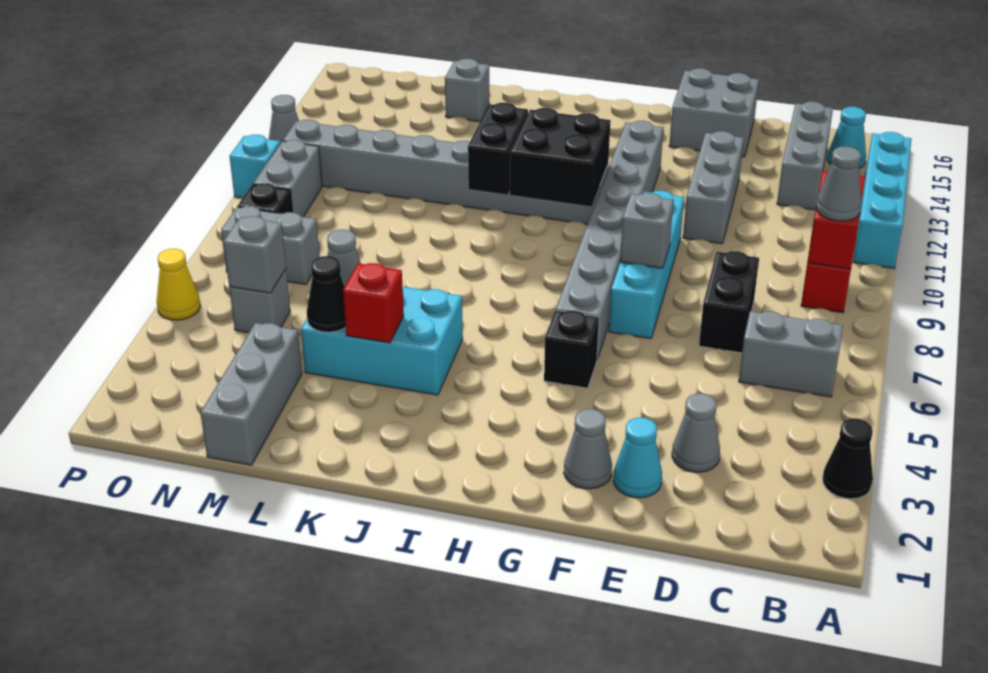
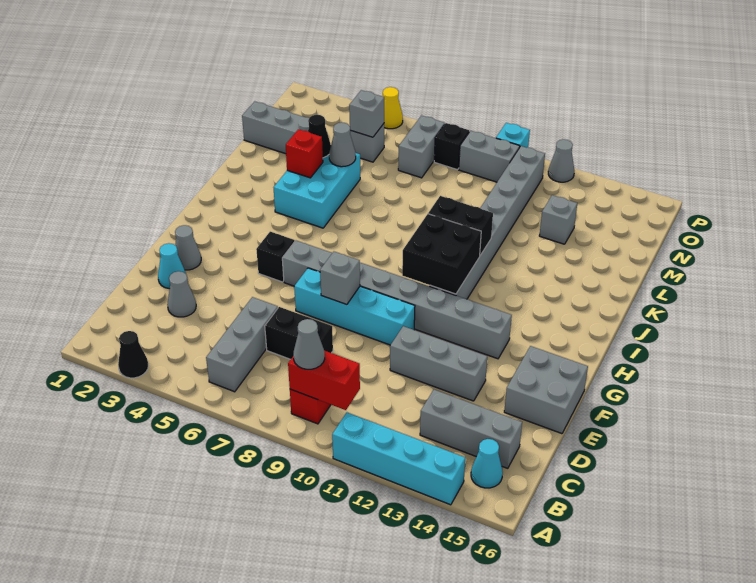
grey brick B6:C6 level 1 -> grey brick B6:D6 level 1
grey brick L15 level 1 -> grey brick M13 level 1

